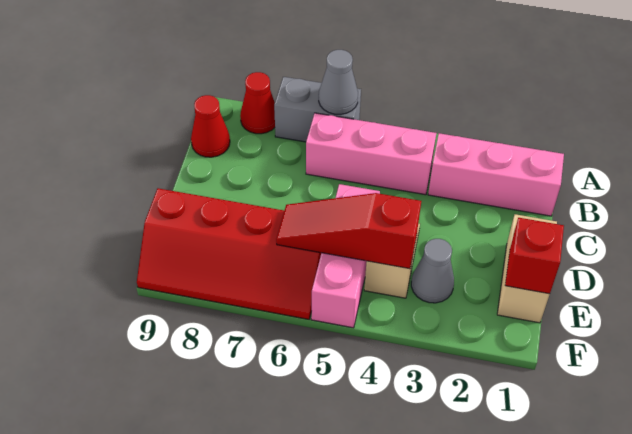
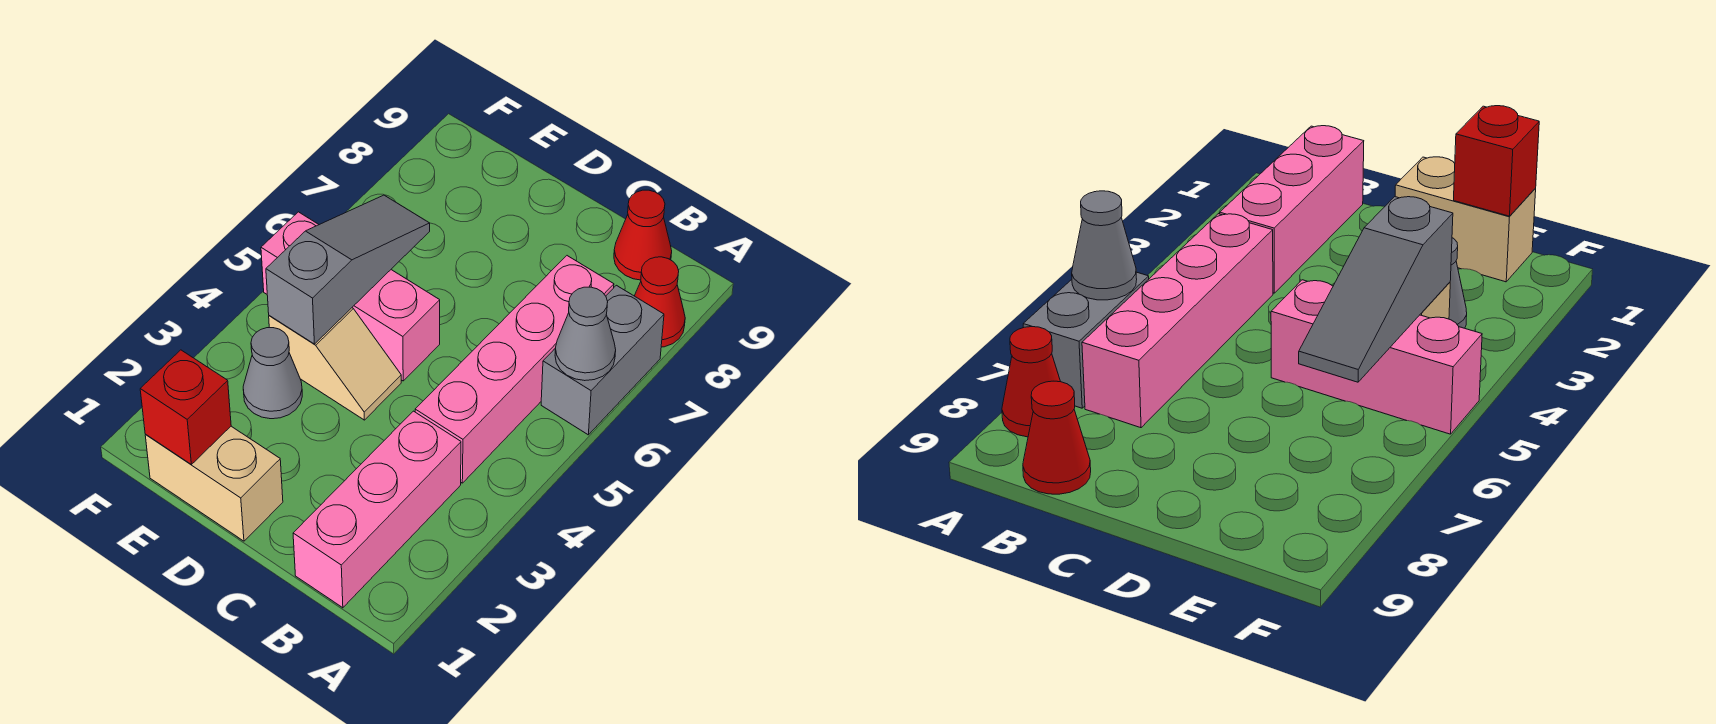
pink brick B4:B6 level 1 -> pink brick B4:B7 level 1
red slope E4:E6 level 2 top 4 -> grey slope E4:E6 level 2 top 4
red slope E6:F9 level 1 top E -> none

